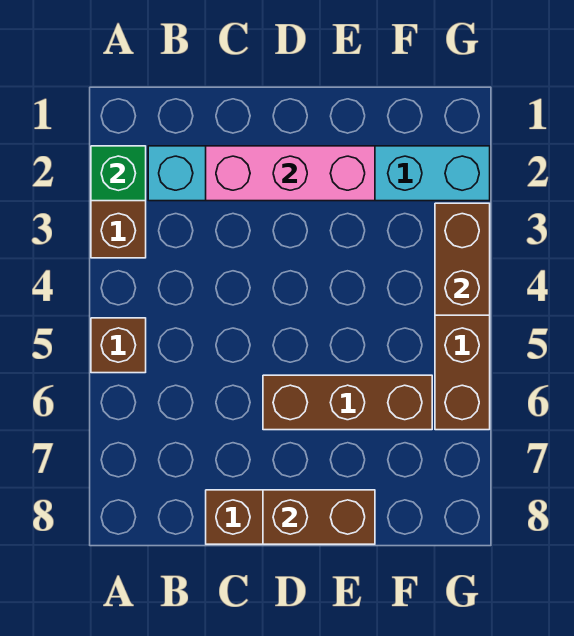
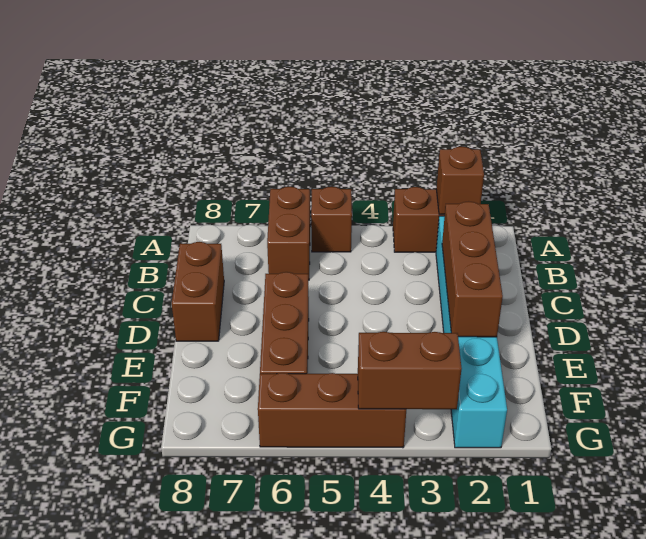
green brick A2 level 2 -> brown brick A2 level 2
pink brick C2:E2 level 2 -> brown brick C2:E2 level 2
brown brick D8:E8 level 2 -> brown brick A6:B6 level 1

